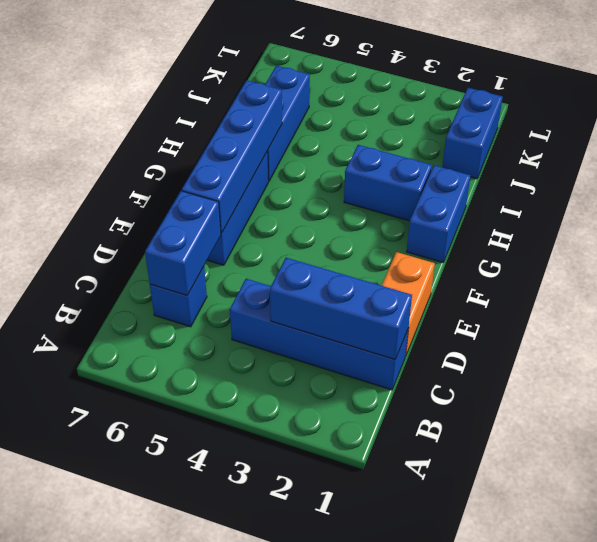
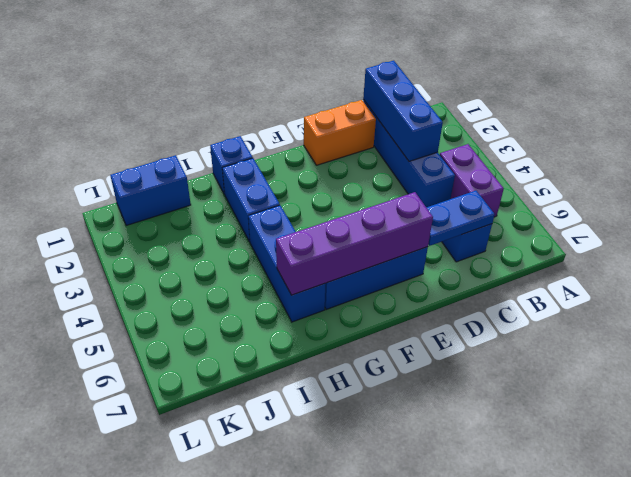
none -> purple brick B4:B5 level 1
blue brick C6:D6 level 2 -> blue plate C6:D6 level 2
blue brick E6:H6 level 2 -> purple brick E6:H6 level 2
blue brick G1:H1 level 1 -> blue brick H1 level 1
blue brick H6:J6 level 1 -> blue brick H4:H6 level 1

